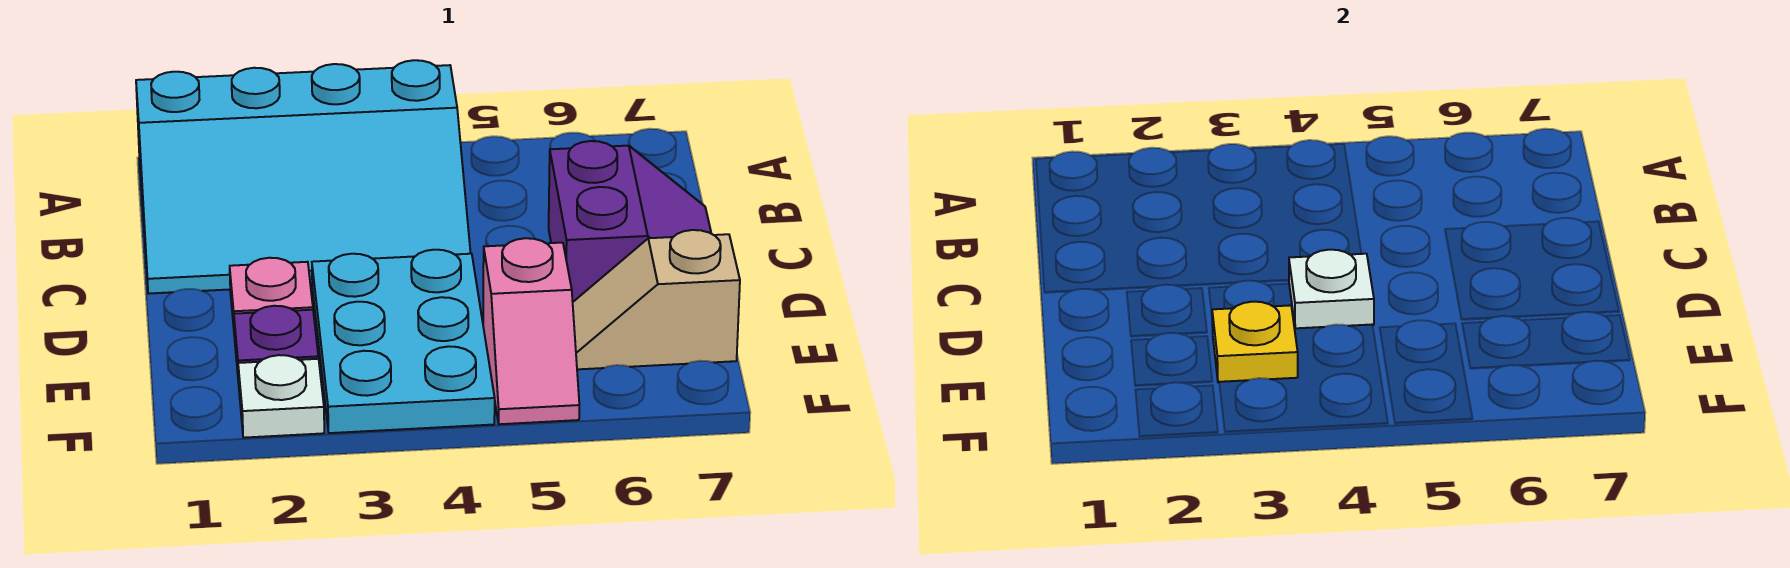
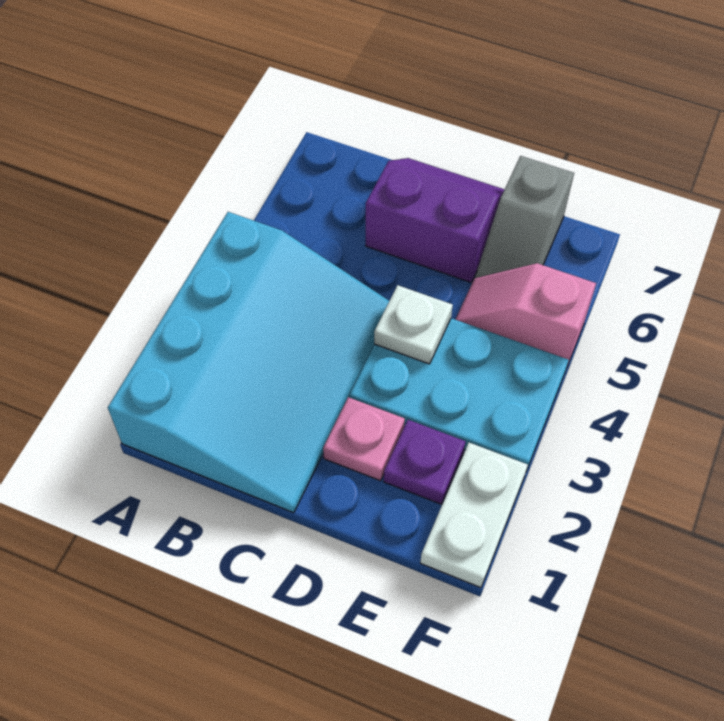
yellow plate E3 level 2 -> none
pink slope E5:F5 level 1 top E -> pink slope E5:F5 level 1 top F
tan slope E6:E7 level 1 top 7 -> grey slope E6:E7 level 1 top 7
white plate F2 level 1 -> white plate F1:F2 level 1

